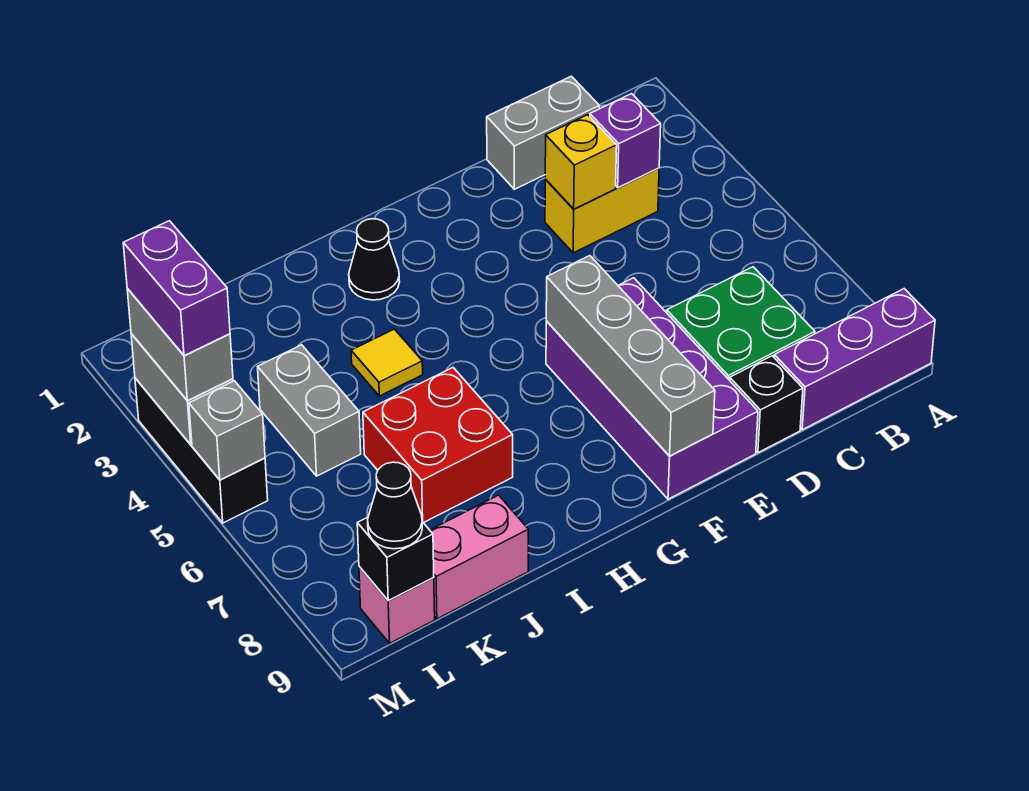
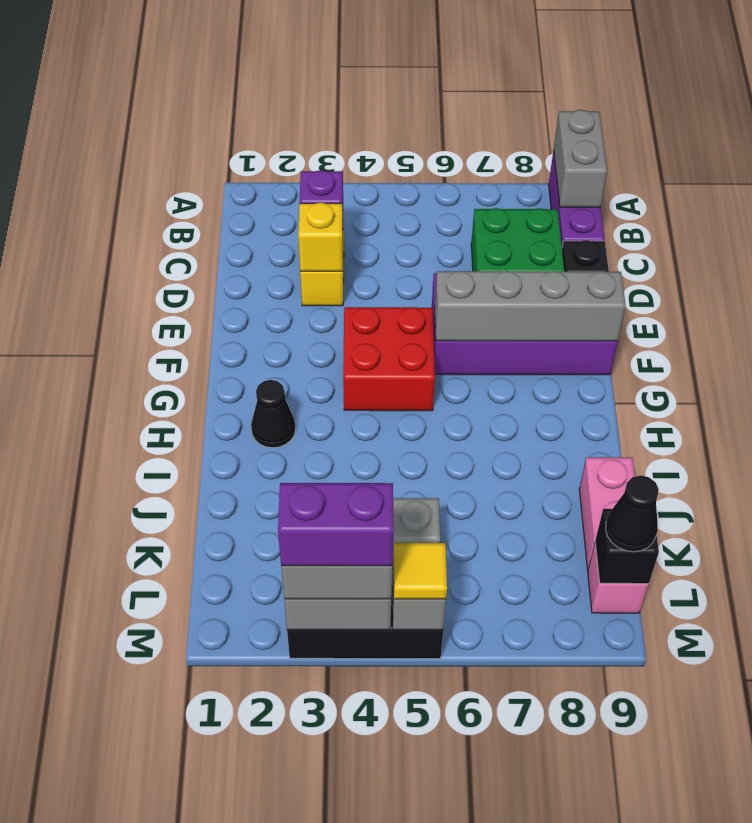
grey brick C1:D1 level 1 -> grey brick A9:B9 level 2
yellow tile I4 level 1 -> yellow tile M5 level 3
red brick I6:J7 level 1 -> red brick F4:G5 level 1

